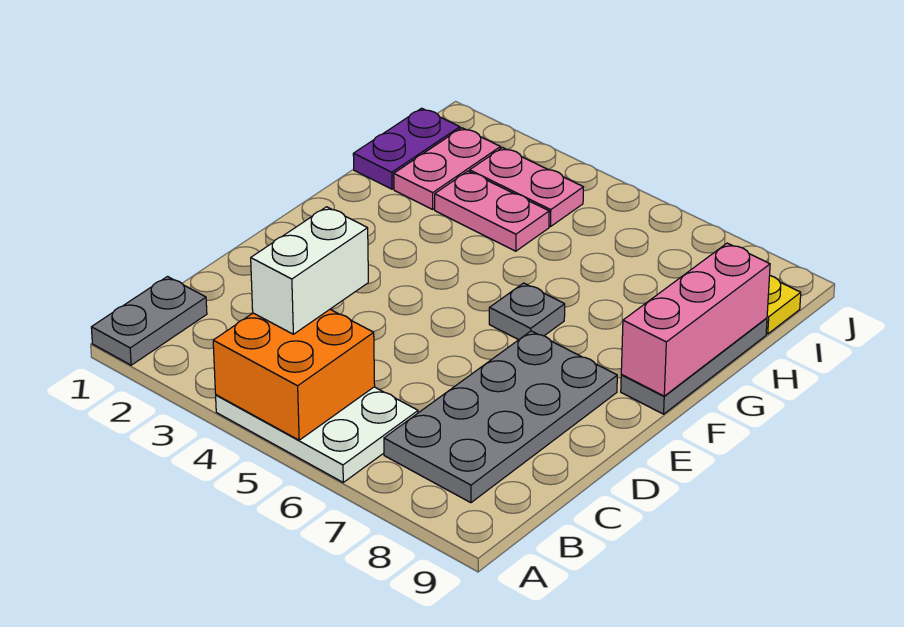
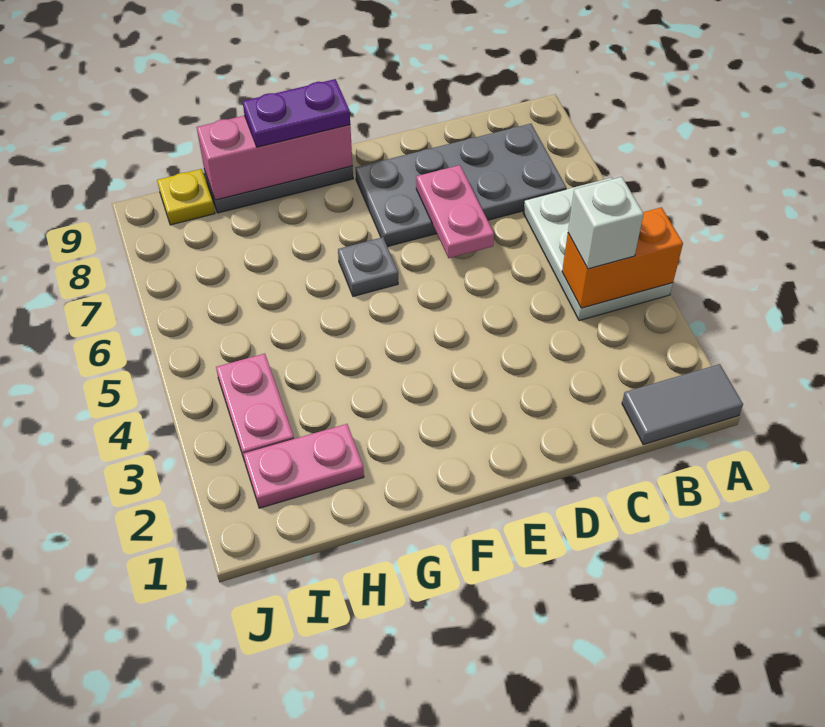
grey plate A1:B1 level 1 -> grey tile A1:B1 level 1
orange brick A4:B5 level 2 -> orange brick A4:B4 level 2
white brick B4:C4 level 3 -> white brick B4 level 3
purple plate H1:I1 level 1 -> purple plate F9:G9 level 3
pink plate H3:H4 level 1 -> pink plate D6:D7 level 2

